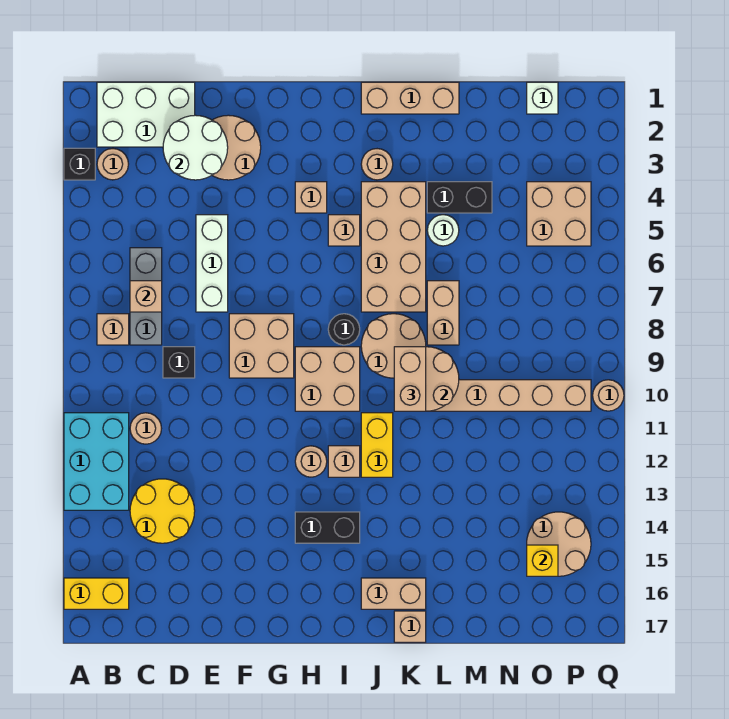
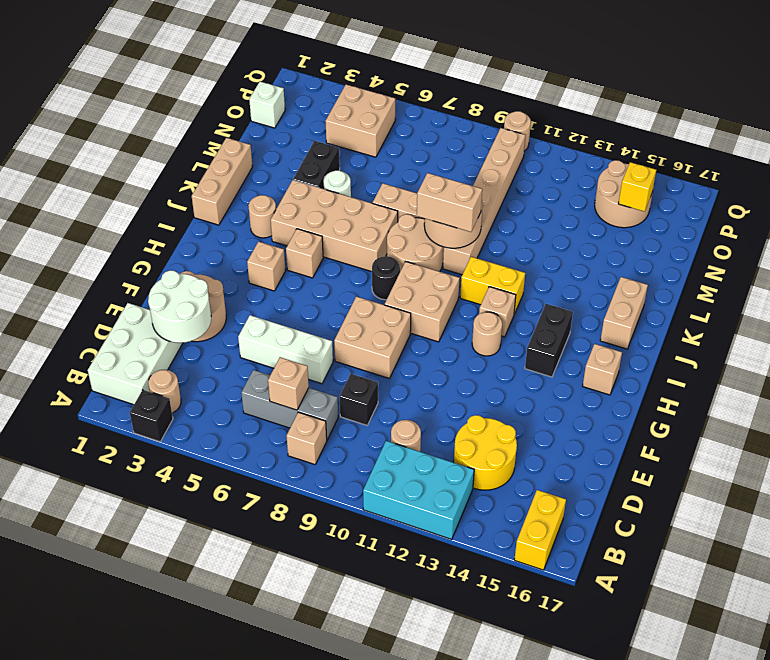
tan brick K17 level 1 -> tan brick H16 level 1

